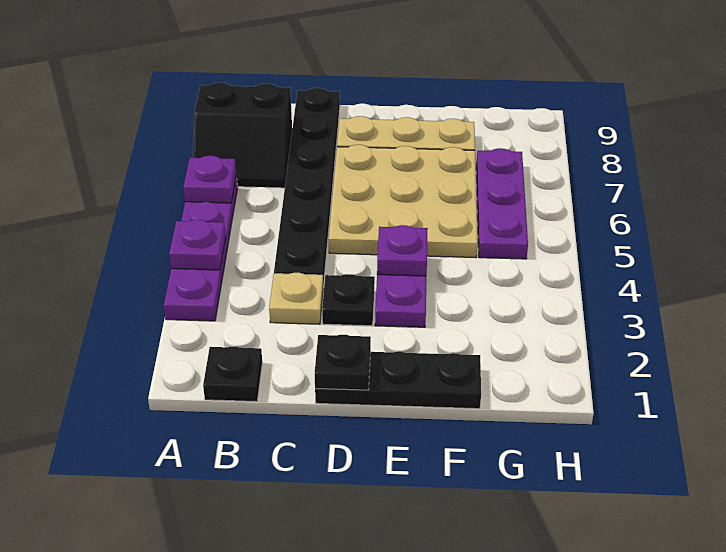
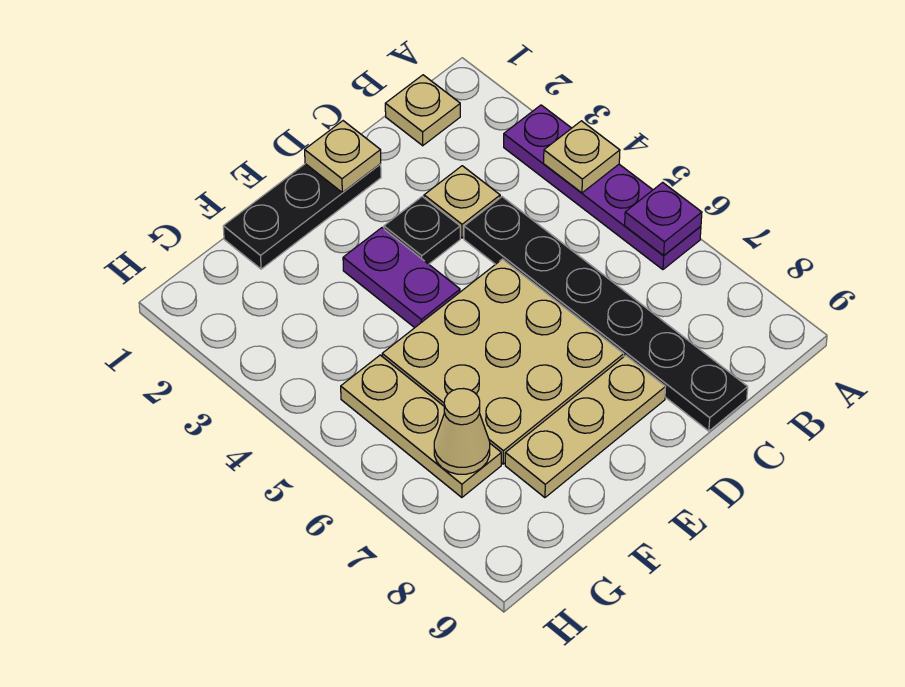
purple plate A4 level 2 -> tan plate A4 level 2
black slope A7:B8 level 1 top 8 -> none
black plate B1 level 1 -> tan plate B1 level 1
black plate D1 level 2 -> tan plate D1 level 2
purple plate E4 level 2 -> none
purple plate G5:G7 level 1 -> tan plate G5:G7 level 1
none -> tan cone G7 level 2

